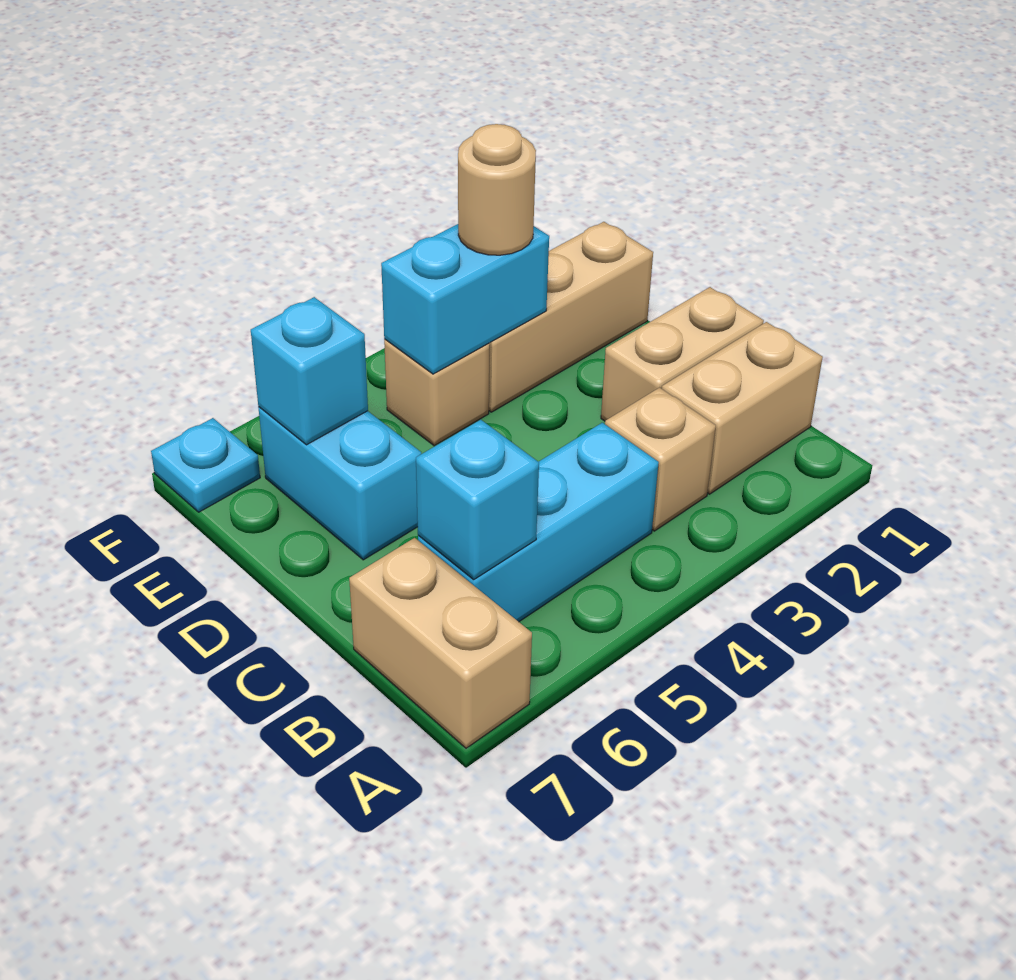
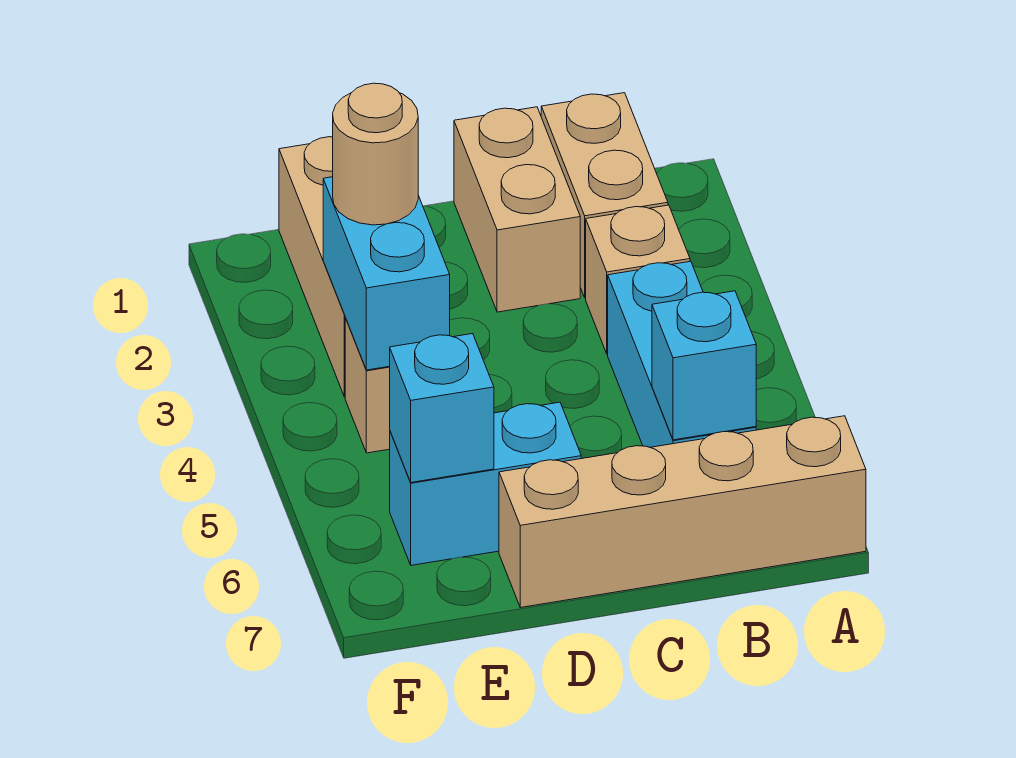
tan brick A7:B7 level 1 -> tan brick A7:D7 level 1
cyan plate F7 level 1 -> none

